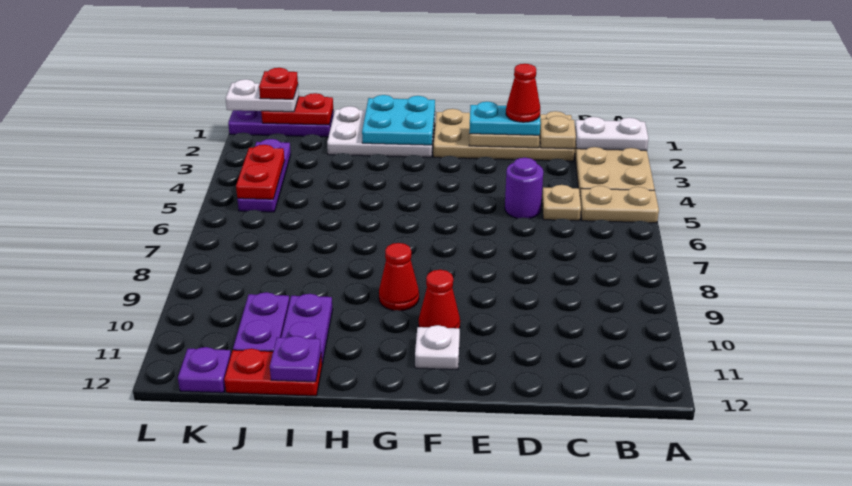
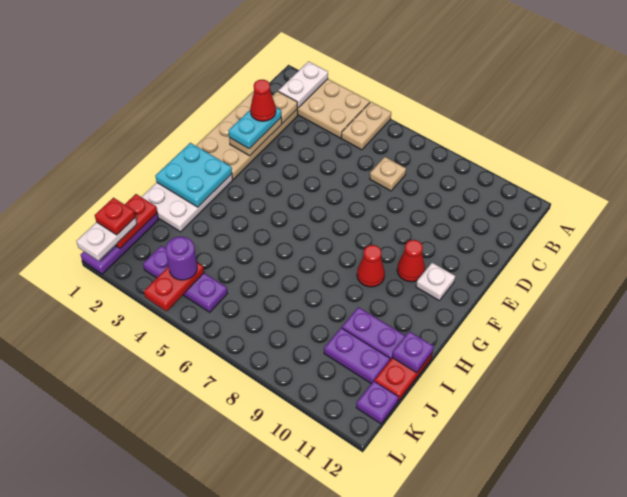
tan plate C5 level 1 -> tan plate C7 level 1
purple round brick D5 level 1 -> purple round brick K4 level 3
red plate K4:K5 level 2 -> red plate K4:L4 level 2

